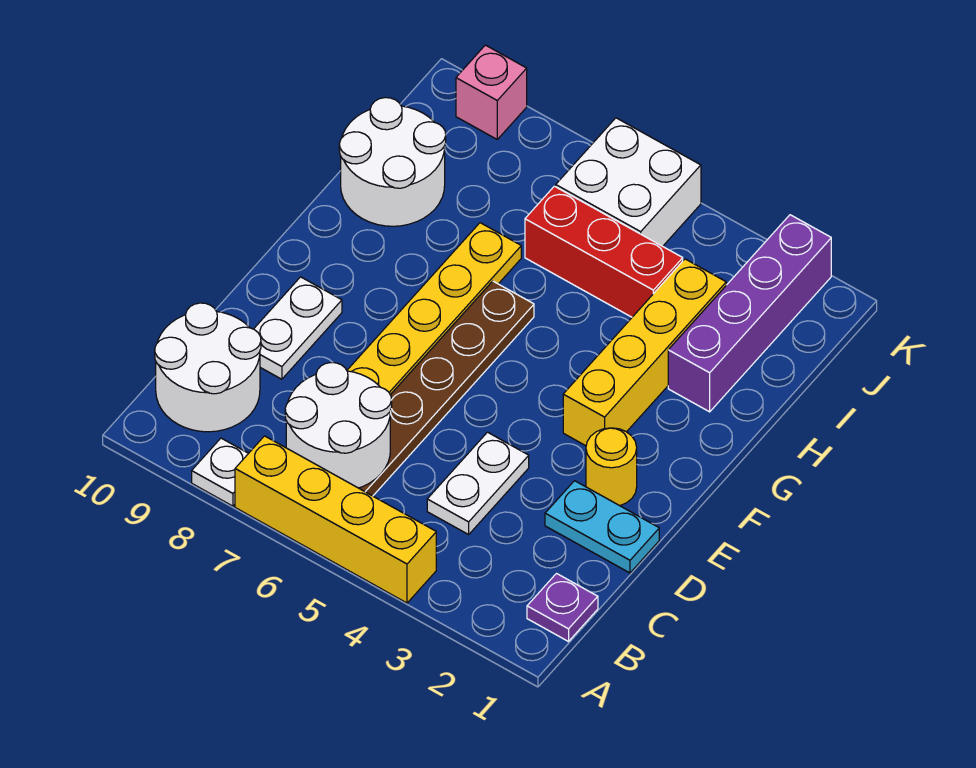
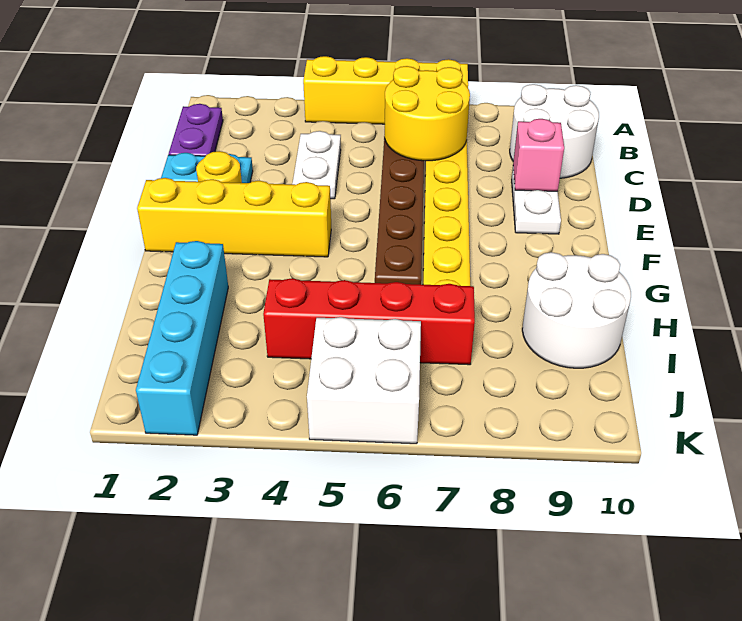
white plate A8 level 1 -> none
purple plate B1 level 1 -> purple plate B1:C1 level 1
white round brick B6:C7 level 2 -> yellow round brick B6:C7 level 2
yellow brick F3:I3 level 1 -> yellow brick F1:F4 level 1
purple brick H2:K2 level 1 -> cyan brick H2:K2 level 1
red brick I4:I6 level 1 -> red brick I4:I7 level 1
pink brick K9 level 1 -> pink brick D9 level 2

